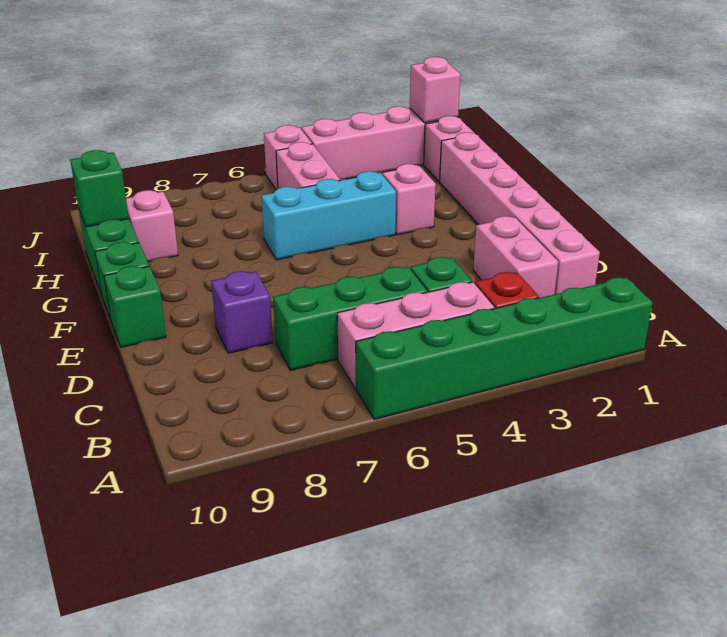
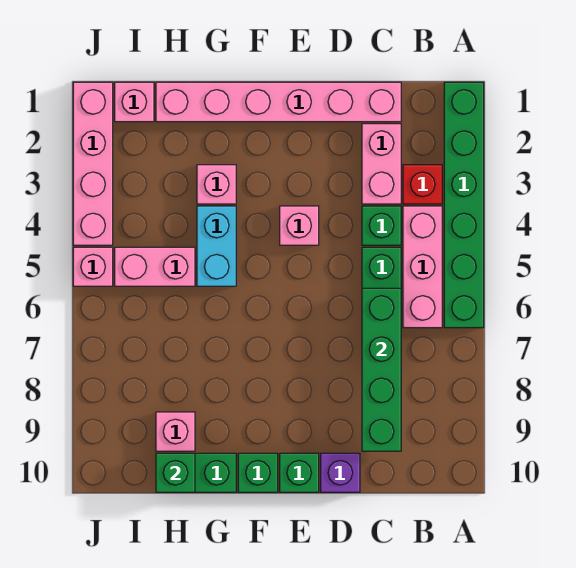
pink brick C2:D2 level 1 -> pink brick C2:C3 level 1
none -> green brick C6:C9 level 2
purple brick D8 level 1 -> purple brick D10 level 1
cyan brick G4:G6 level 1 -> cyan brick G4:G5 level 1
pink brick J1 level 2 -> pink brick E4 level 1

